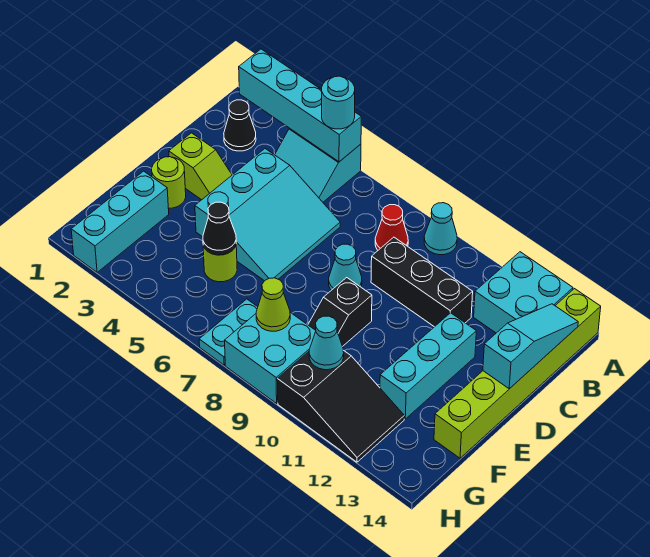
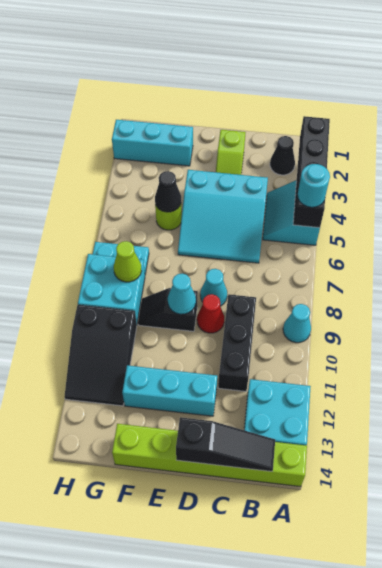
cyan brick A2:A5 level 2 -> black brick A2:A5 level 2
red cone B8 level 1 -> red cone D9 level 1
cyan slope B14:D14 level 2 top D -> black slope B14:D14 level 2 top D
lime round brick E2 level 1 -> none
cyan cone G10 level 2 -> cyan cone E9 level 2

